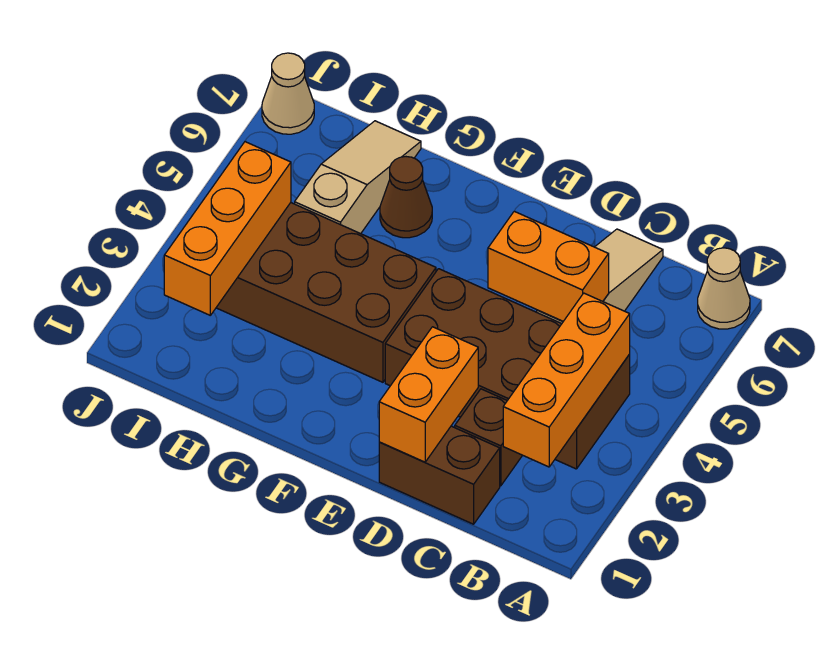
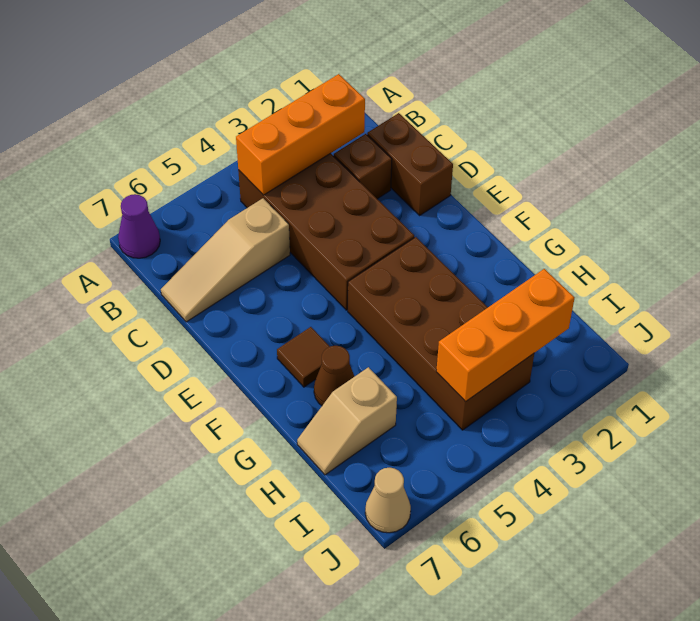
tan cone A7 level 1 -> purple cone A7 level 1
orange brick C5:D5 level 2 -> none
orange brick D1:D2 level 2 -> none
none -> brown tile F6 level 1
tan slope H5:H7 level 1 top 5 -> tan slope H6:H7 level 1 top 6

